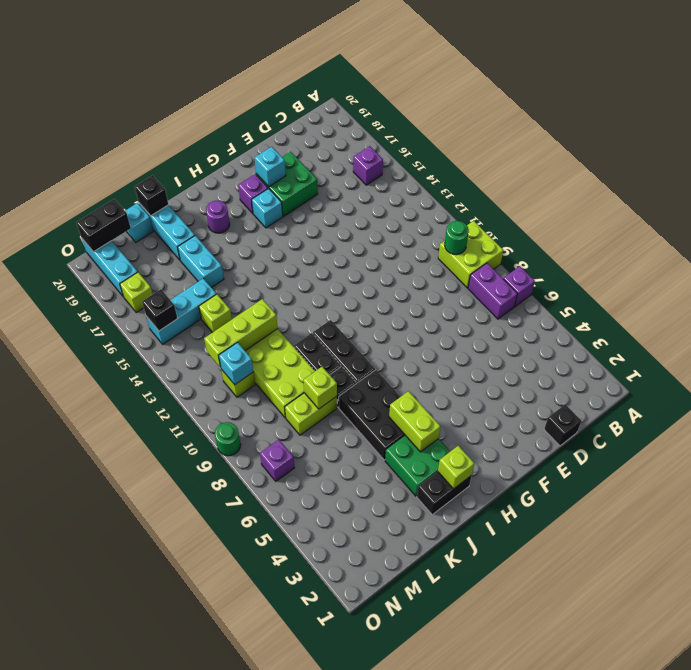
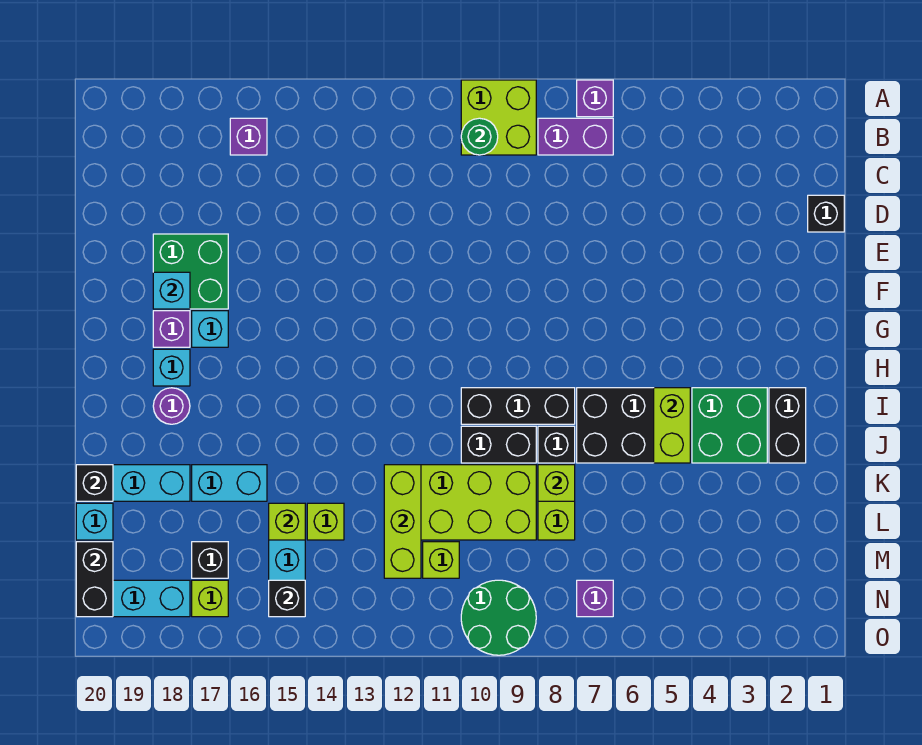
lime brick I2 level 2 -> lime brick L15 level 2
lime brick I4:I5 level 2 -> lime brick I5:J5 level 2
cyan brick M11 level 2 -> cyan brick H18 level 1
none -> black brick M17 level 1
green round brick O9 level 1 -> green round brick N9:O10 level 1

